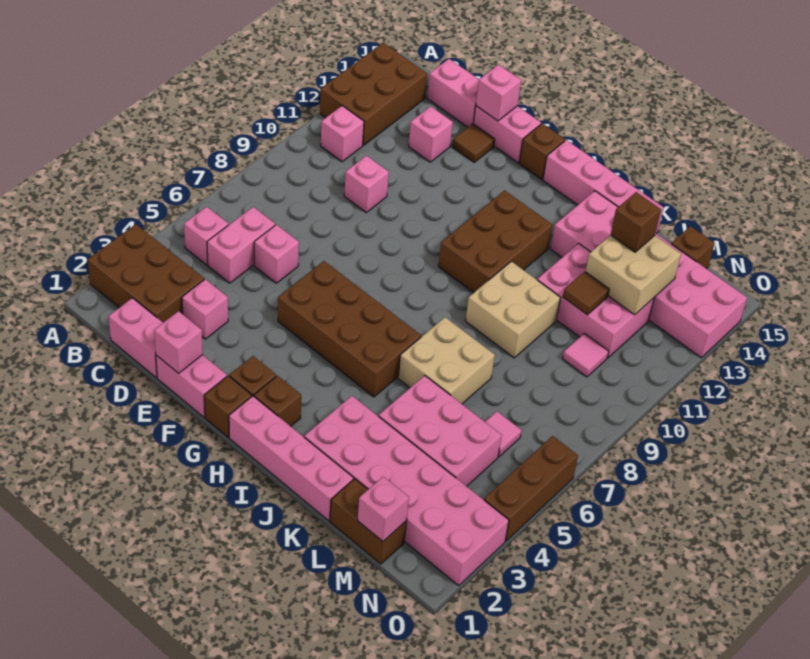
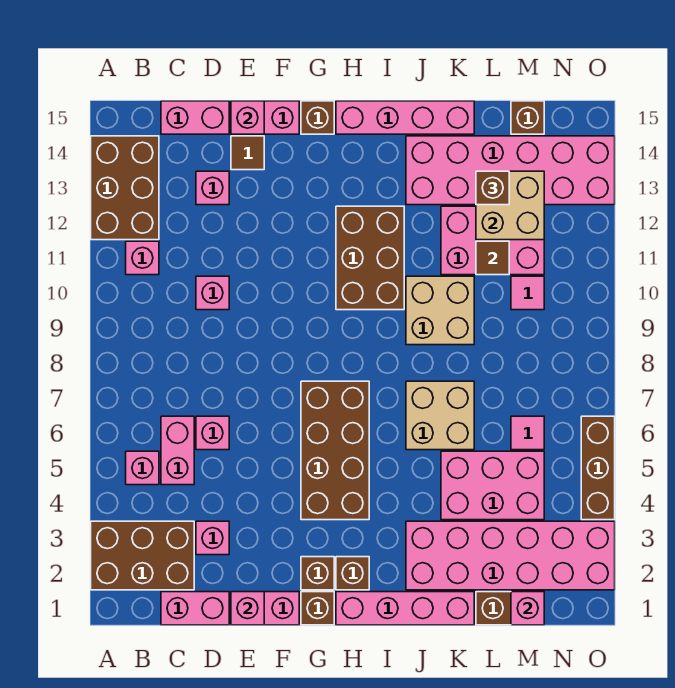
brown brick F5:I6 level 1 -> brown brick G4:H7 level 1

